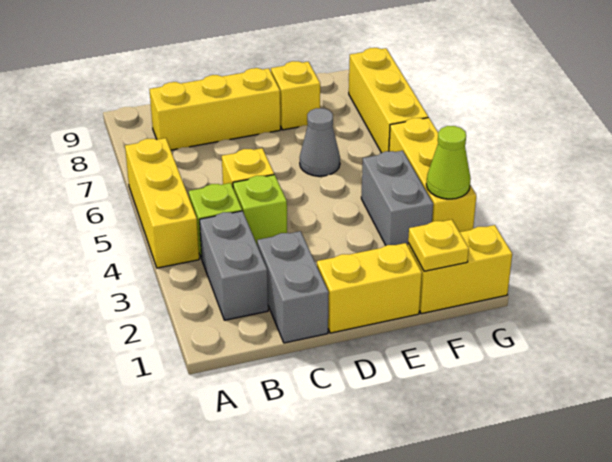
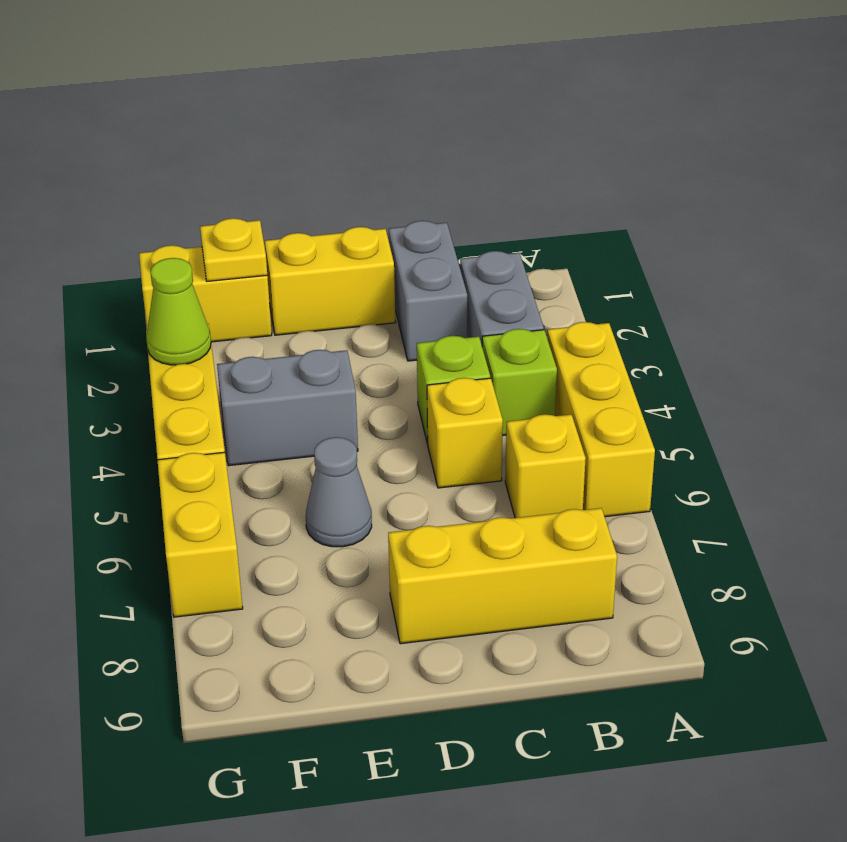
yellow brick E8 level 1 -> yellow brick B6 level 1
grey brick F3:F4 level 1 -> grey brick E4:F4 level 1
yellow brick G6:G8 level 1 -> yellow brick G6:G7 level 1

